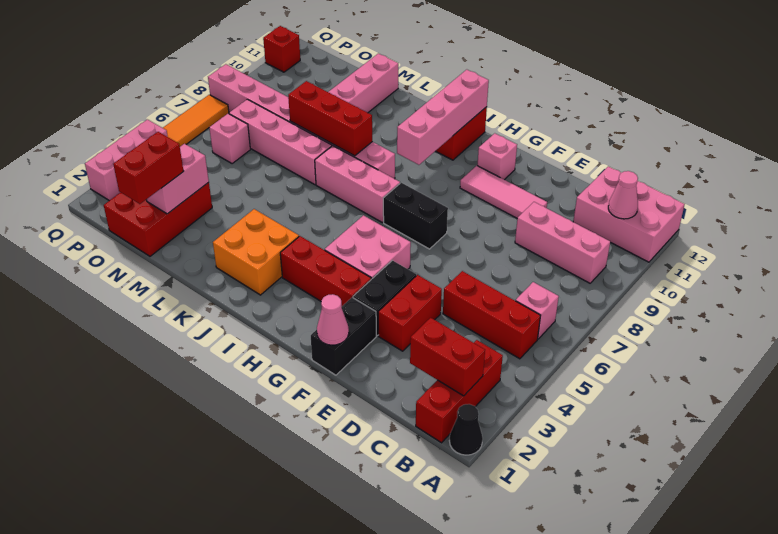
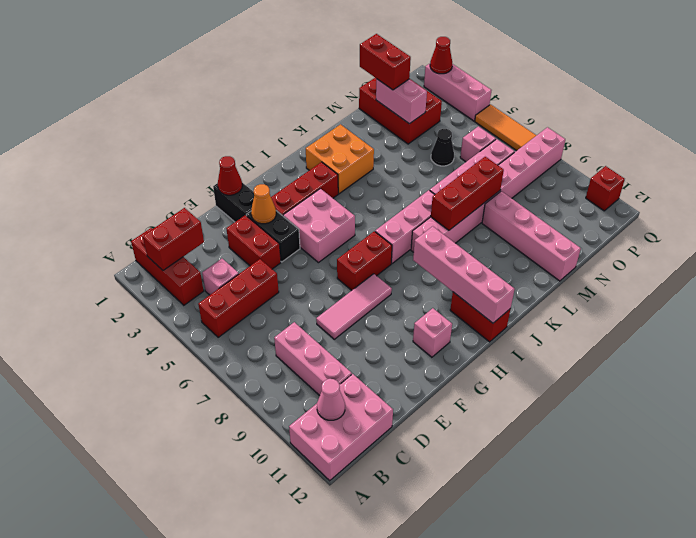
black cone A1 level 1 -> black cone N5 level 1
pink brick B6 level 1 -> pink brick C4 level 1
pink brick B9:D9 level 1 -> pink brick C8:C10 level 1
pink tile E10:G10 level 1 -> pink tile E8:G8 level 1
pink cone F1 level 2 -> red cone F1 level 2
none -> orange cone F3 level 2
black brick G7:H7 level 1 -> red brick G7:H7 level 1
none -> red cone Q2 level 2

